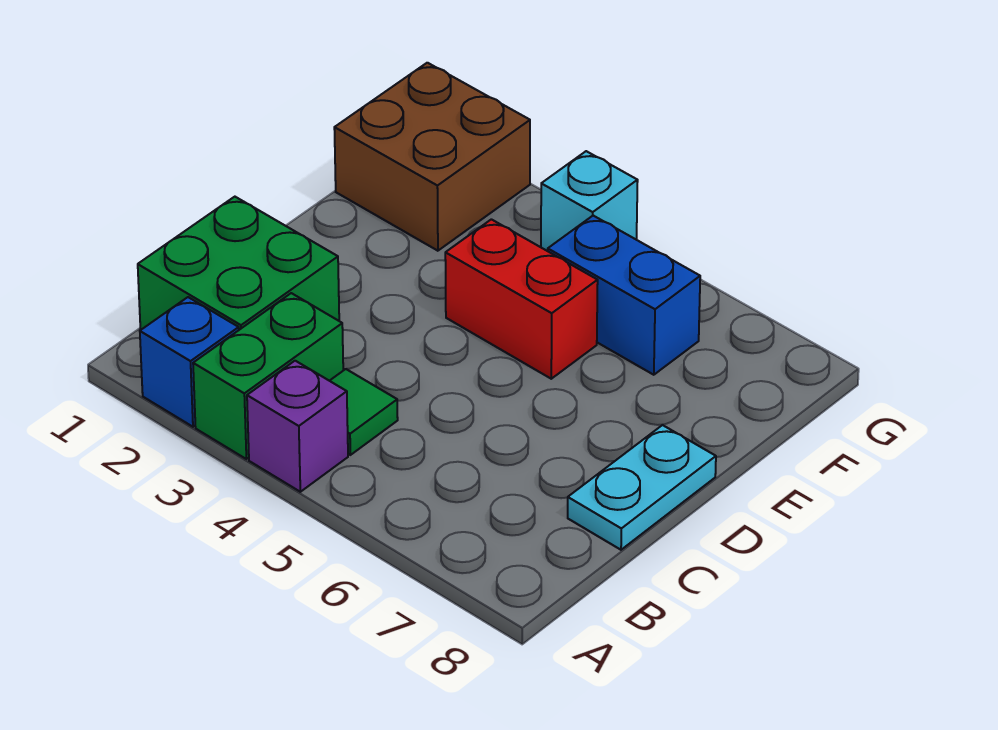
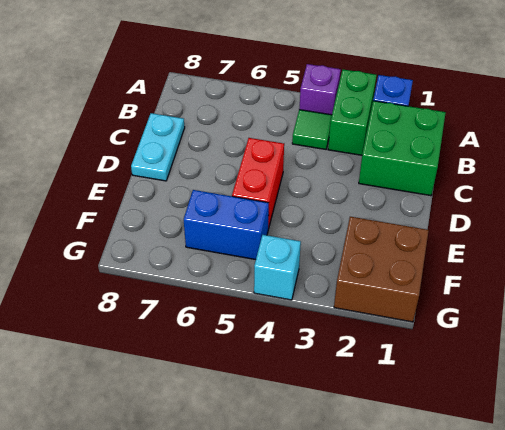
red brick E4:E5 level 1 -> red brick D5:E5 level 1

